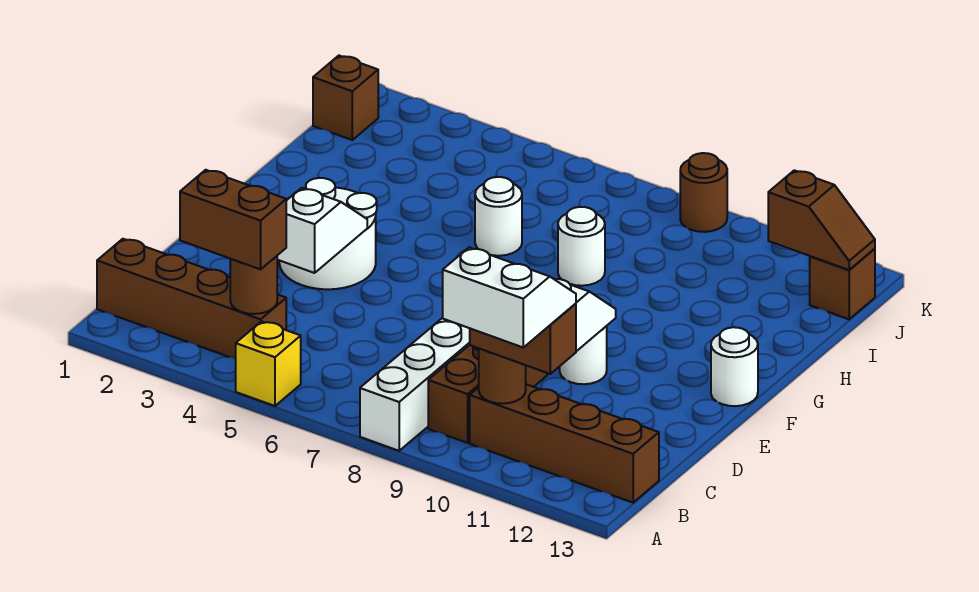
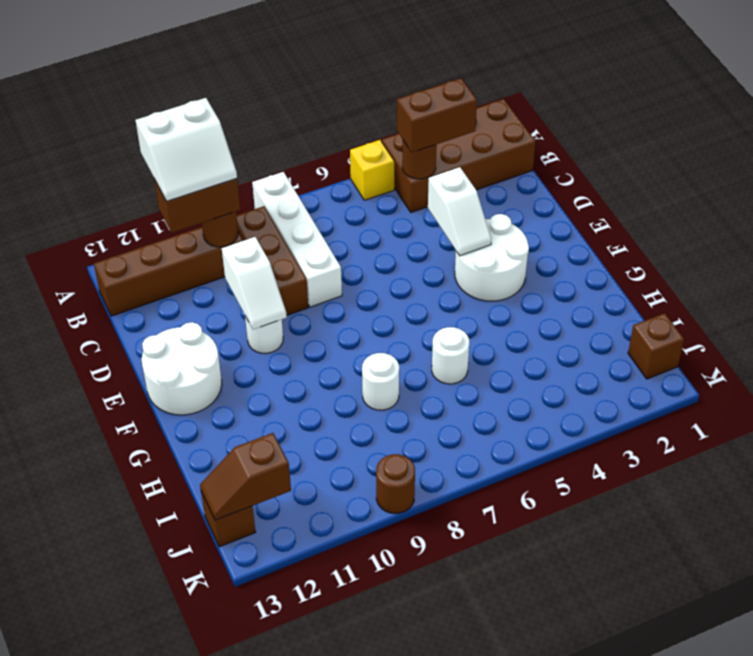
brown brick B1:B4 level 1 -> brown brick A1:B4 level 1
white round brick F13 level 1 -> white round brick E12:F13 level 1

